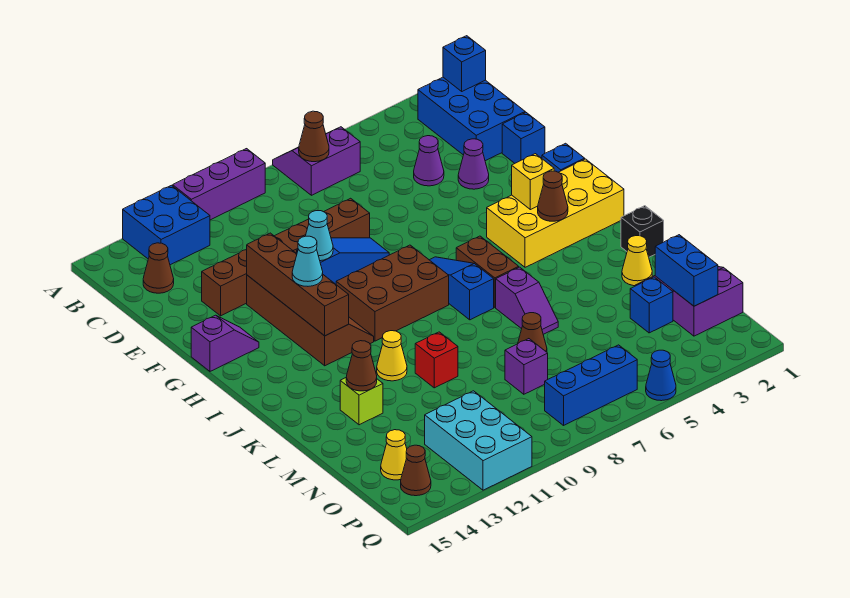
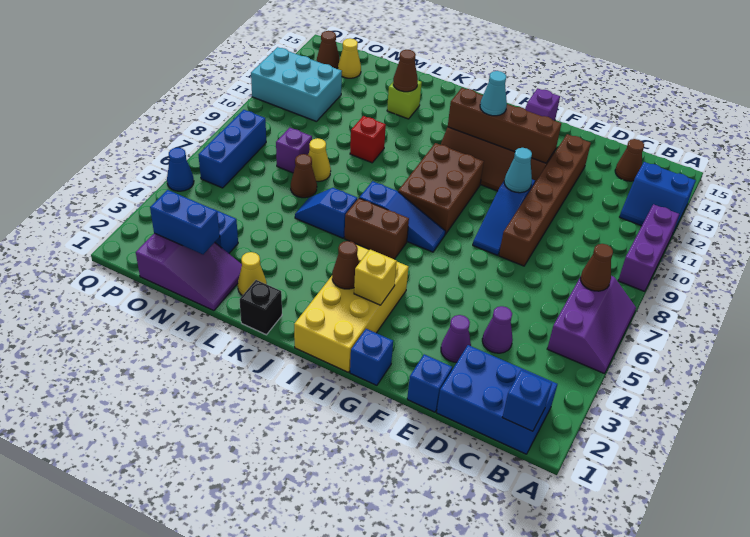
purple slope A6:B7 level 1 top B -> purple slope A5:B7 level 1 top B
blue brick A12:B13 level 1 -> blue slope A12:B13 level 1 top 13
purple slope K6:L6 level 1 top K -> blue slope K6:L6 level 1 top K
yellow cone K11 level 1 -> yellow cone M8 level 1

